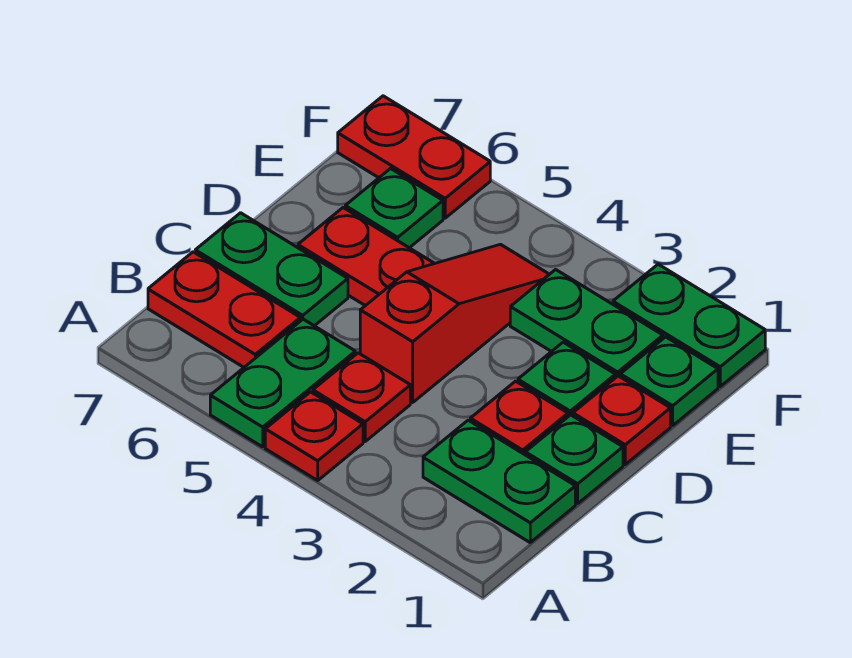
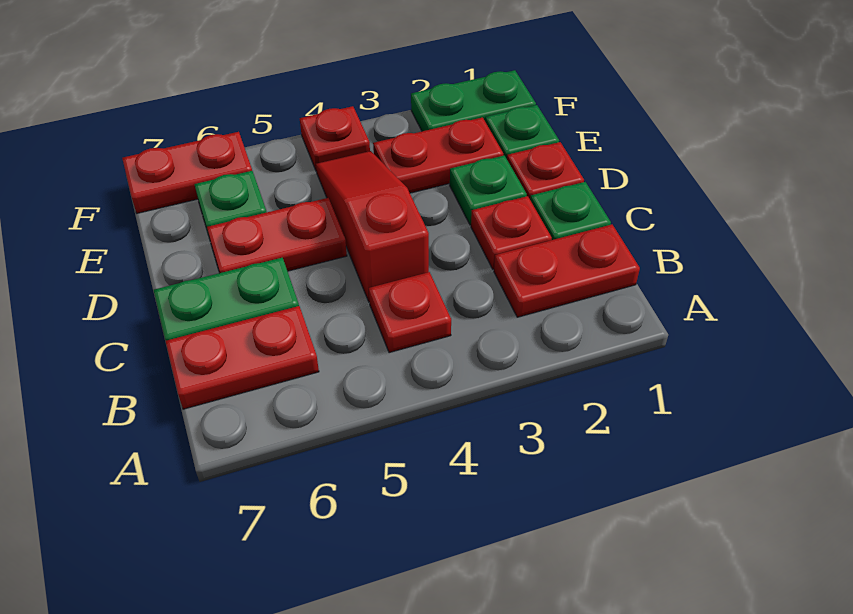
red plate A4 level 1 -> red plate F4 level 1
green plate A5:B5 level 1 -> none
green plate B1:B2 level 1 -> red plate B1:B2 level 1
green plate E2:E3 level 1 -> red plate E2:E3 level 1

